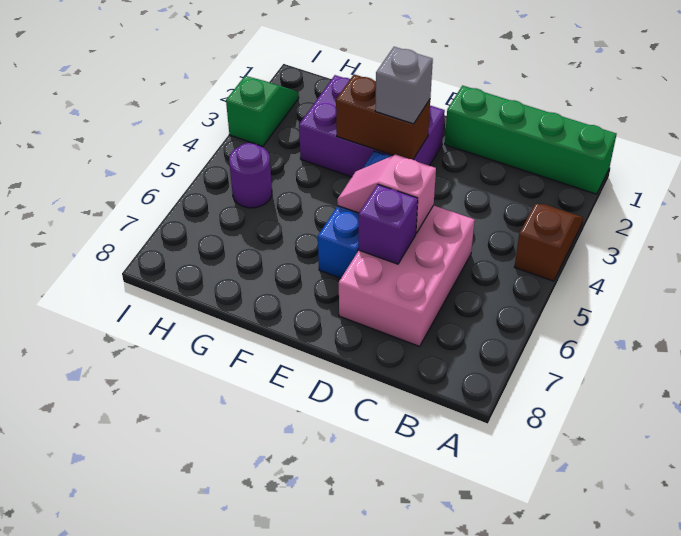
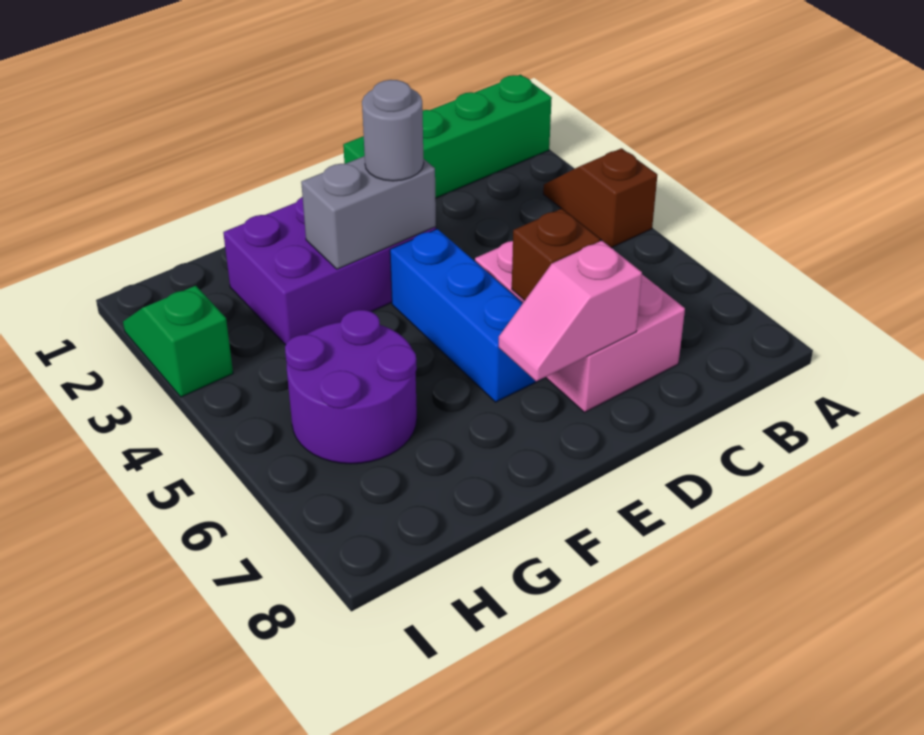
pink slope D5:E5 level 2 top D -> pink slope D7:E7 level 2 top D
purple brick D6 level 2 -> brown brick D6 level 2
brown brick E3:F3 level 2 -> grey brick E3:F3 level 2
grey brick E3 level 3 -> grey round brick E3 level 3
purple round brick H5 level 1 -> purple round brick G5:H6 level 1

